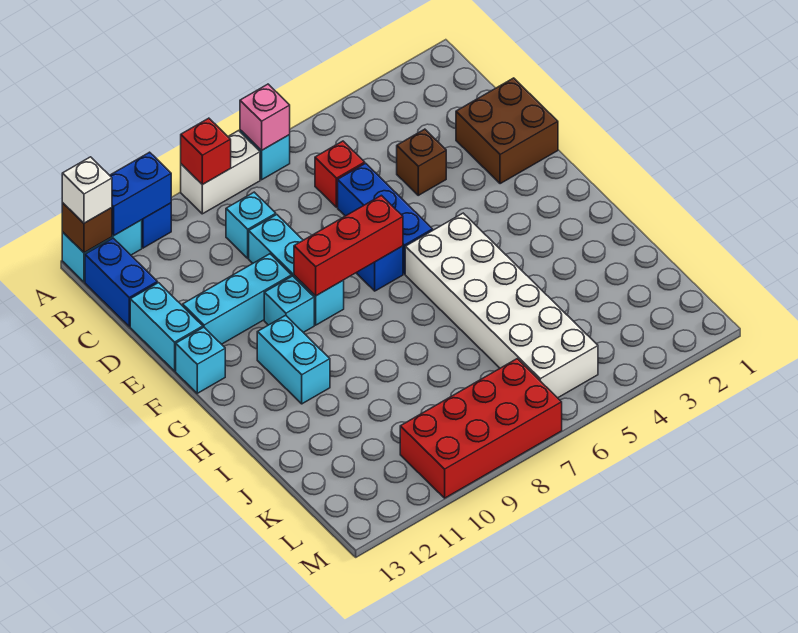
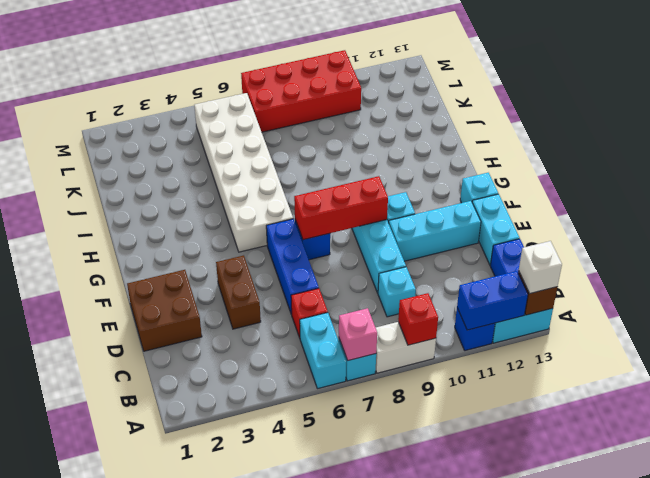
brown brick D4 level 1 -> brown brick D4:E4 level 1
cyan brick G11:H11 level 1 -> cyan brick A6:B6 level 1

